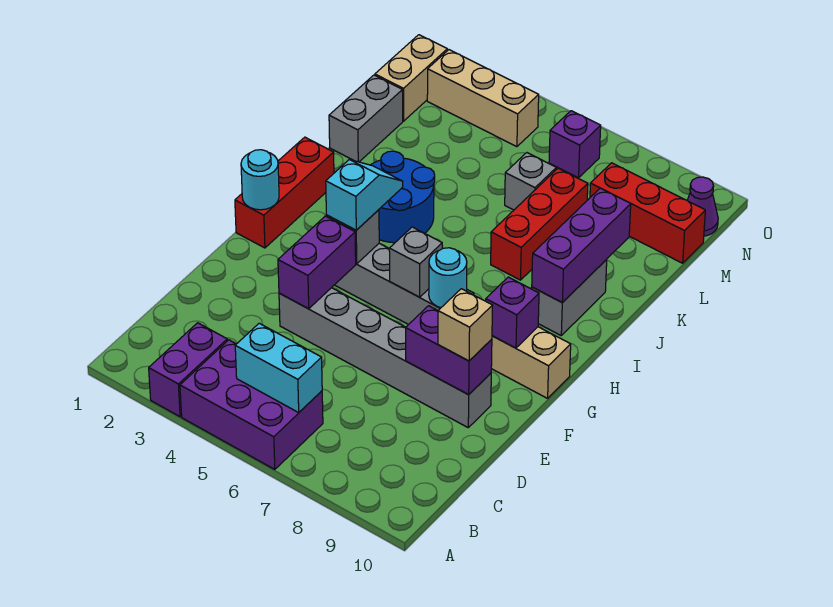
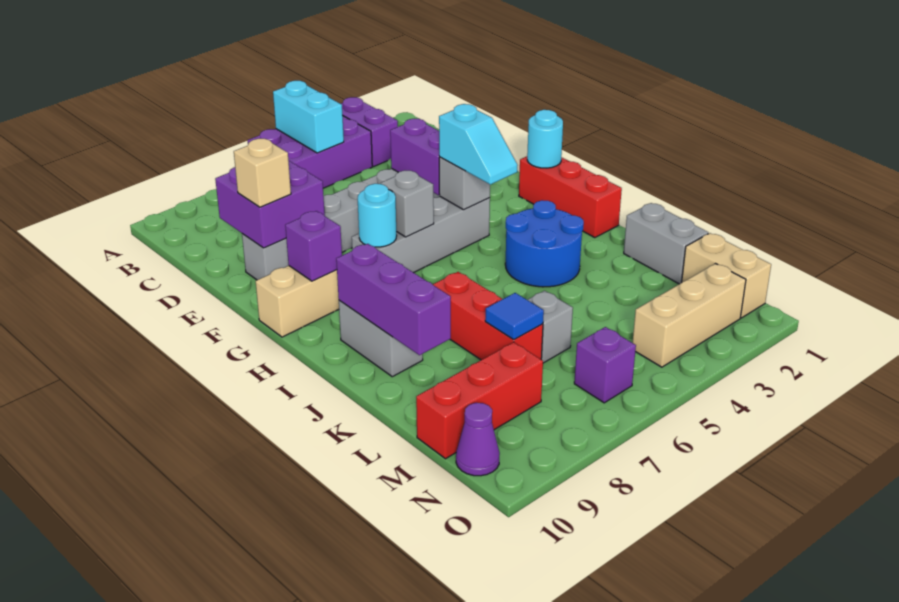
cyan brick B5:B6 level 2 -> cyan brick A5:B5 level 2
purple brick E8:E9 level 2 -> purple brick D8:E9 level 2
none -> blue tile L7 level 2

